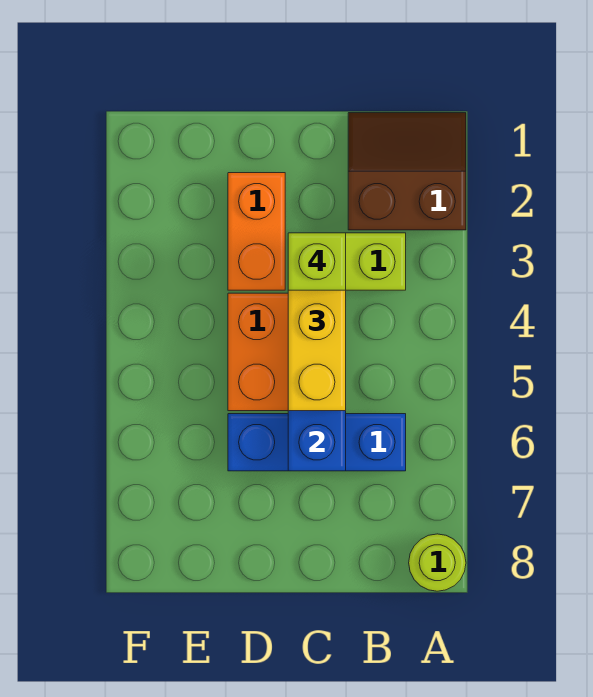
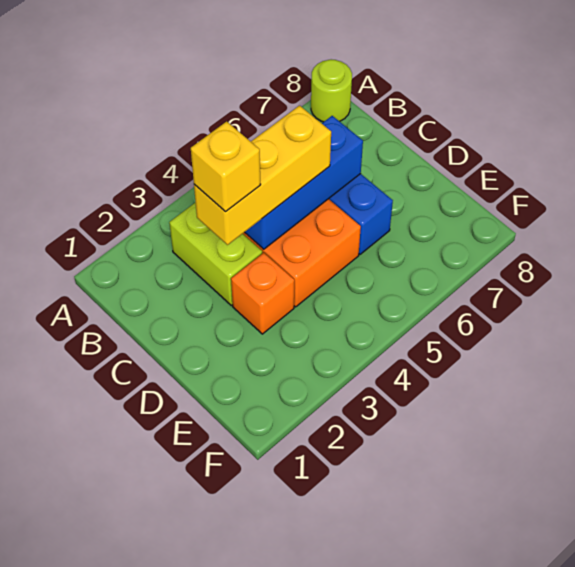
brown slope A1:B2 level 1 top 2 -> none
lime brick C3 level 4 -> yellow brick C3 level 4
orange brick D2:D3 level 1 -> orange brick D3 level 1

